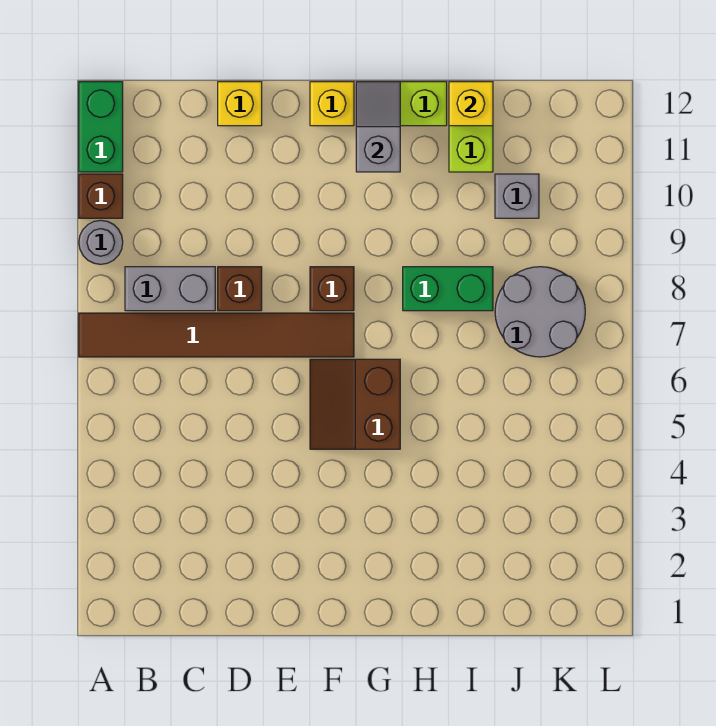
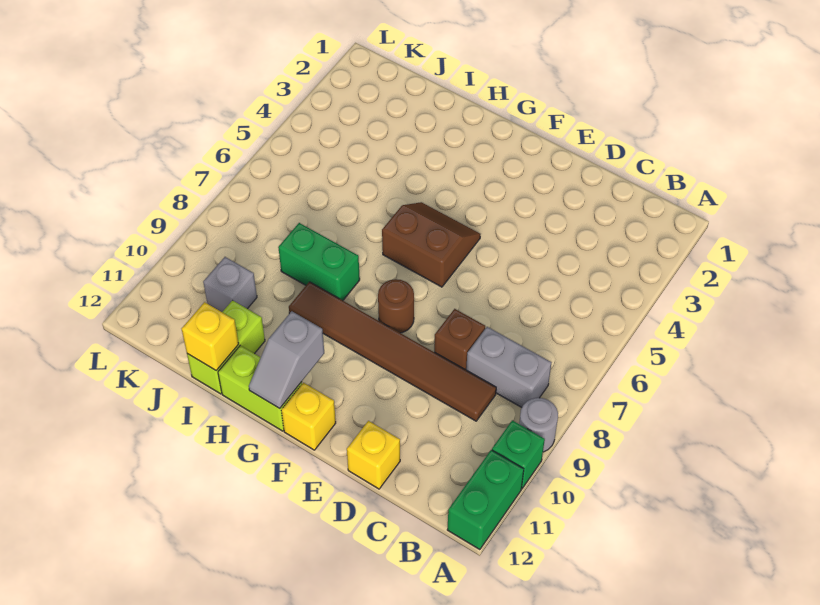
brown tile A7:F7 level 1 -> brown tile C9:H9 level 1
brown brick A10 level 1 -> green brick A10 level 1
brown slope F5:G6 level 1 top G -> brown slope F5:G6 level 1 top 6
brown brick F8 level 1 -> brown round brick F8 level 1
grey round brick J7:K8 level 1 -> none

